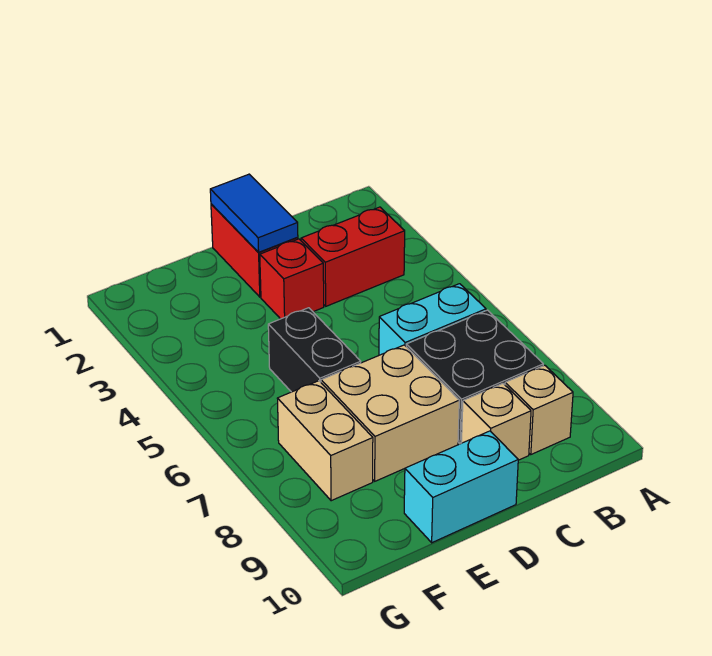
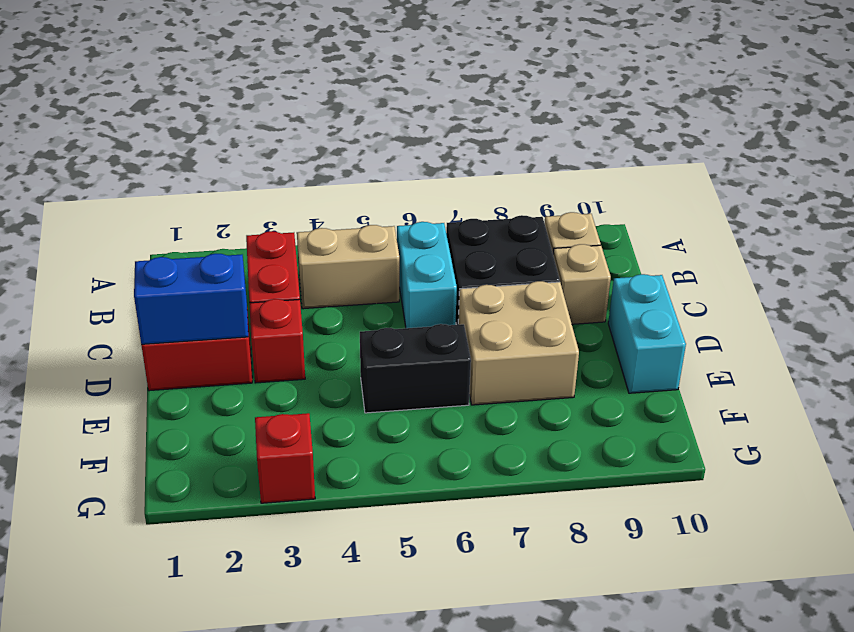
blue tile D1:D2 level 2 -> blue brick D1:D2 level 2
tan brick F7:F8 level 1 -> tan brick B4:B5 level 1
none -> red brick G3 level 1

